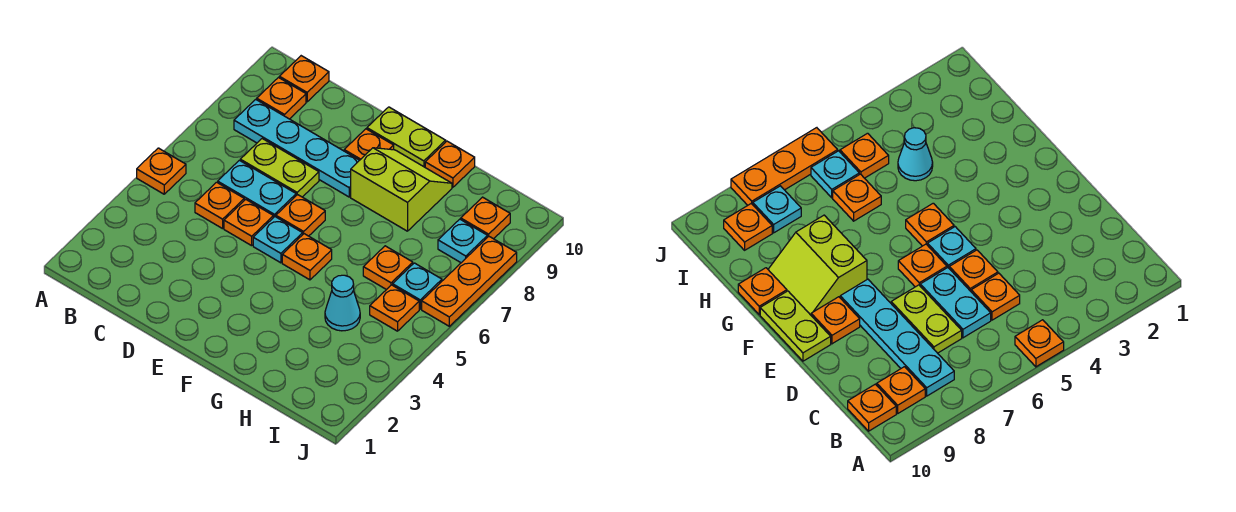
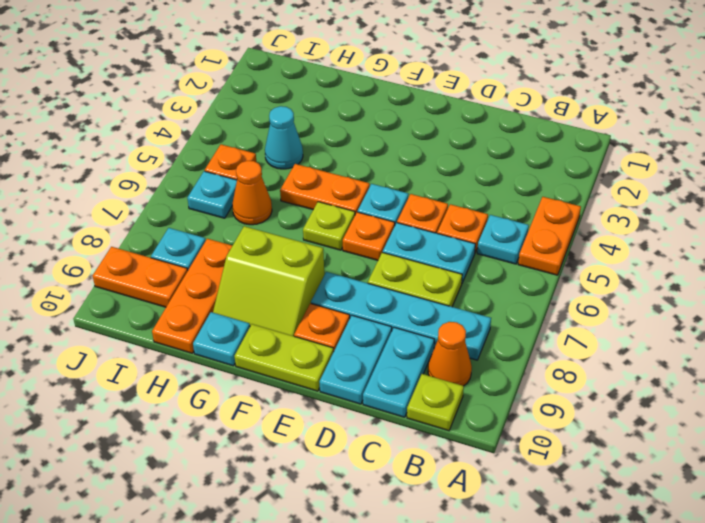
orange plate A5 level 1 -> orange plate A4:A5 level 1
none -> cyan plate B5 level 1
orange plate B9 level 1 -> orange cone B9 level 1
orange plate B10 level 1 -> lime plate B10 level 1
none -> cyan plate C9:C10 level 1
none -> cyan plate D9:D10 level 1
orange plate F5 level 1 -> orange plate F5:G5 level 1
none -> lime plate F6 level 1
orange plate G10 level 1 -> cyan plate G10 level 1
orange plate H6 level 1 -> orange cone H6 level 1
orange plate I9 level 1 -> orange plate I9:J9 level 1
orange plate J6:J8 level 1 -> orange plate H8:H10 level 1

